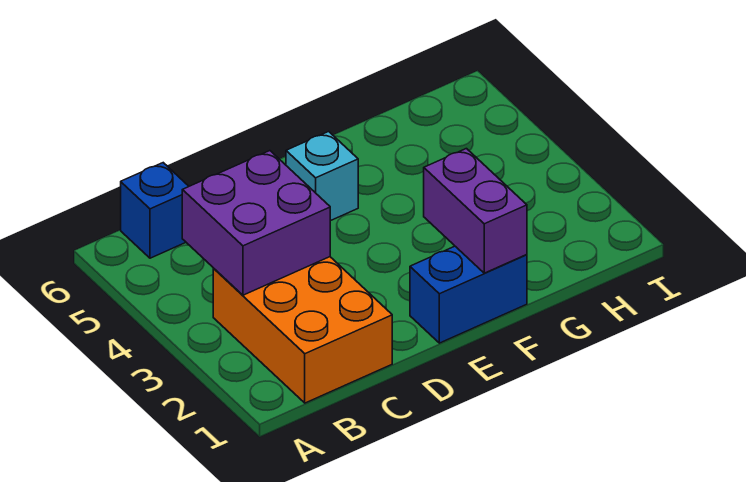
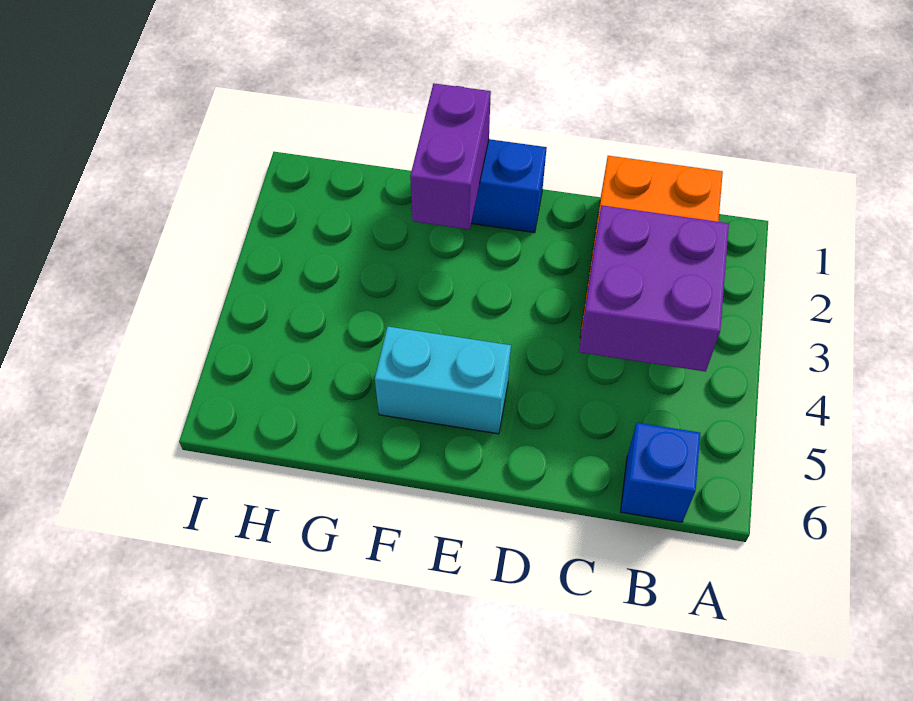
cyan brick E5 level 1 -> cyan brick E5:F5 level 1

